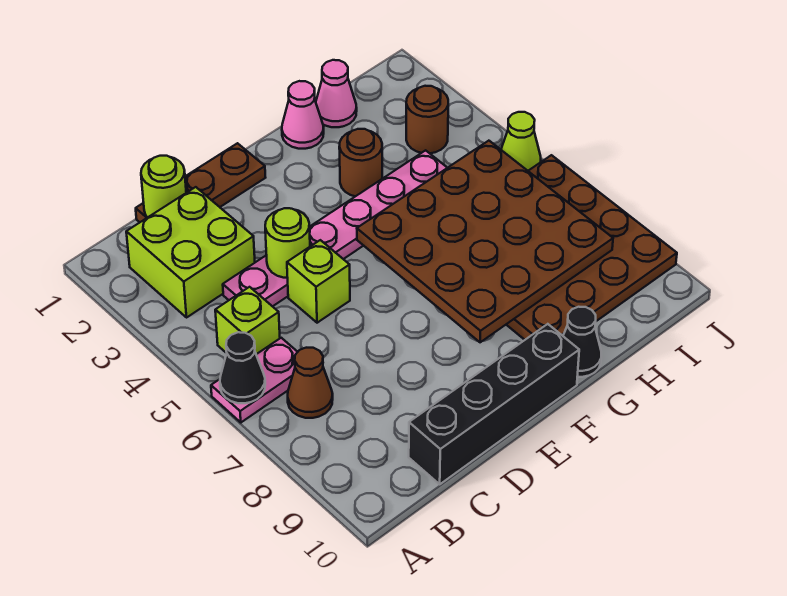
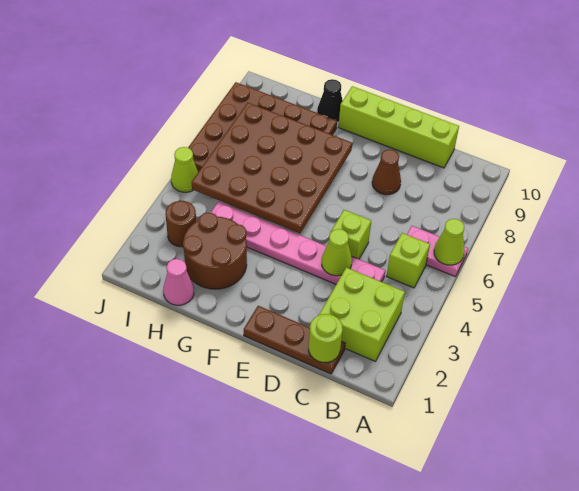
black cone A6 level 2 -> lime cone A6 level 2
brown cone B7 level 1 -> brown cone D8 level 1
black brick C10:F10 level 1 -> lime brick C10:F10 level 1
lime round brick D4 level 2 -> lime cone D4 level 2
pink cone G1 level 1 -> none
brown round brick G3 level 1 -> brown round brick G2:H3 level 1

